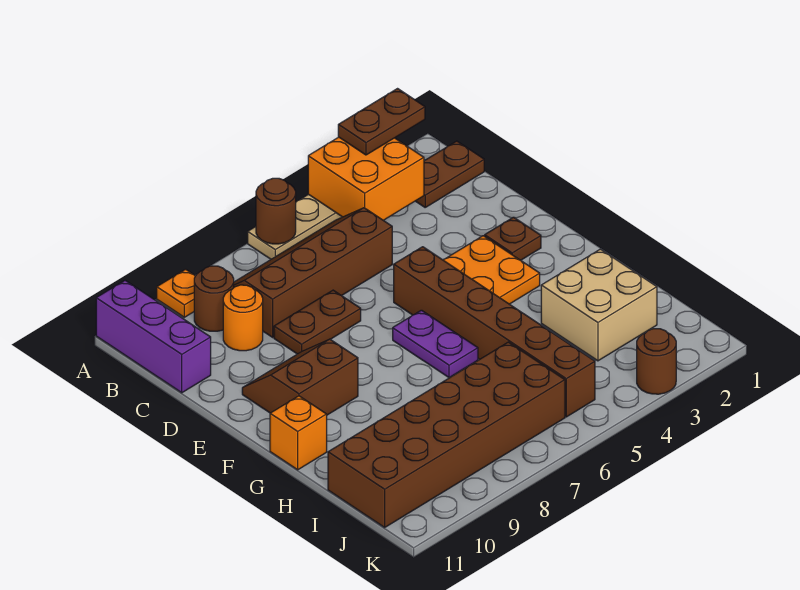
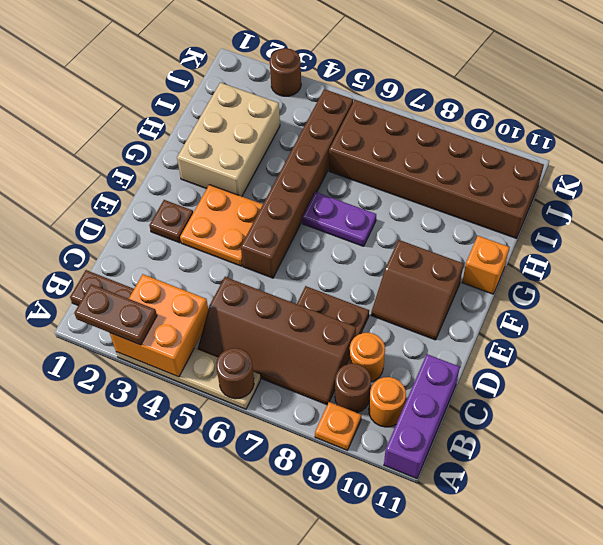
none -> orange round brick B10 level 1
purple plate F6:G6 level 1 -> purple plate G6:G7 level 1
tan brick H2:I3 level 1 -> tan brick G2:I3 level 1

